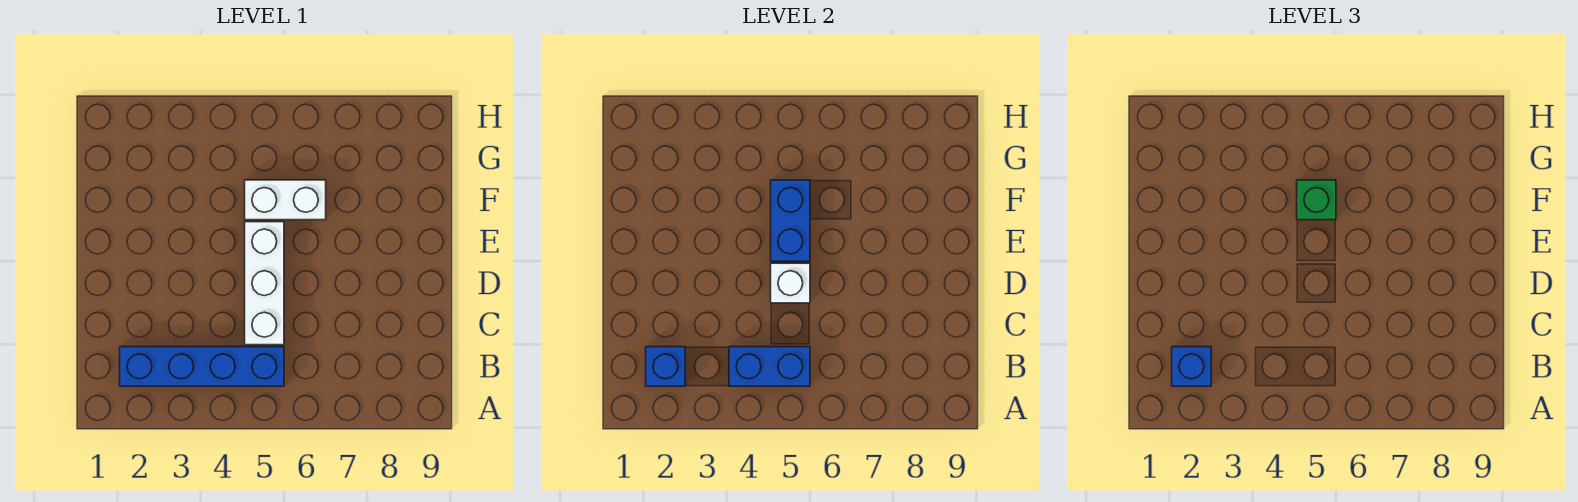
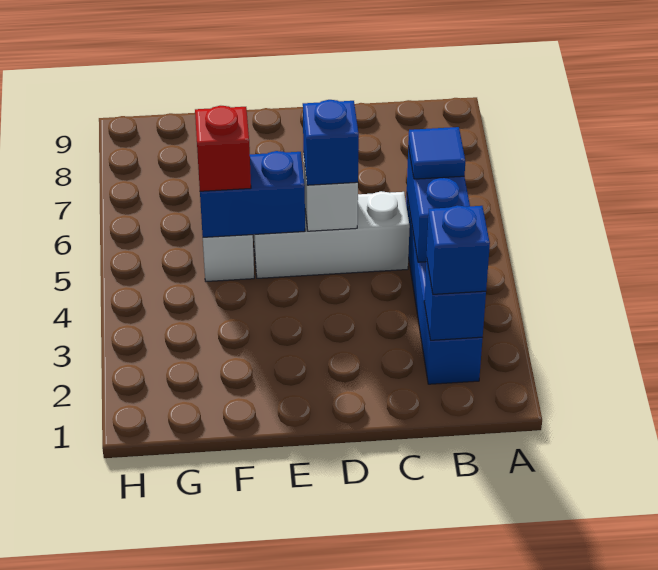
none -> blue tile B5 level 3
none -> blue brick D5 level 3
green brick F5 level 3 -> red brick F5 level 3

